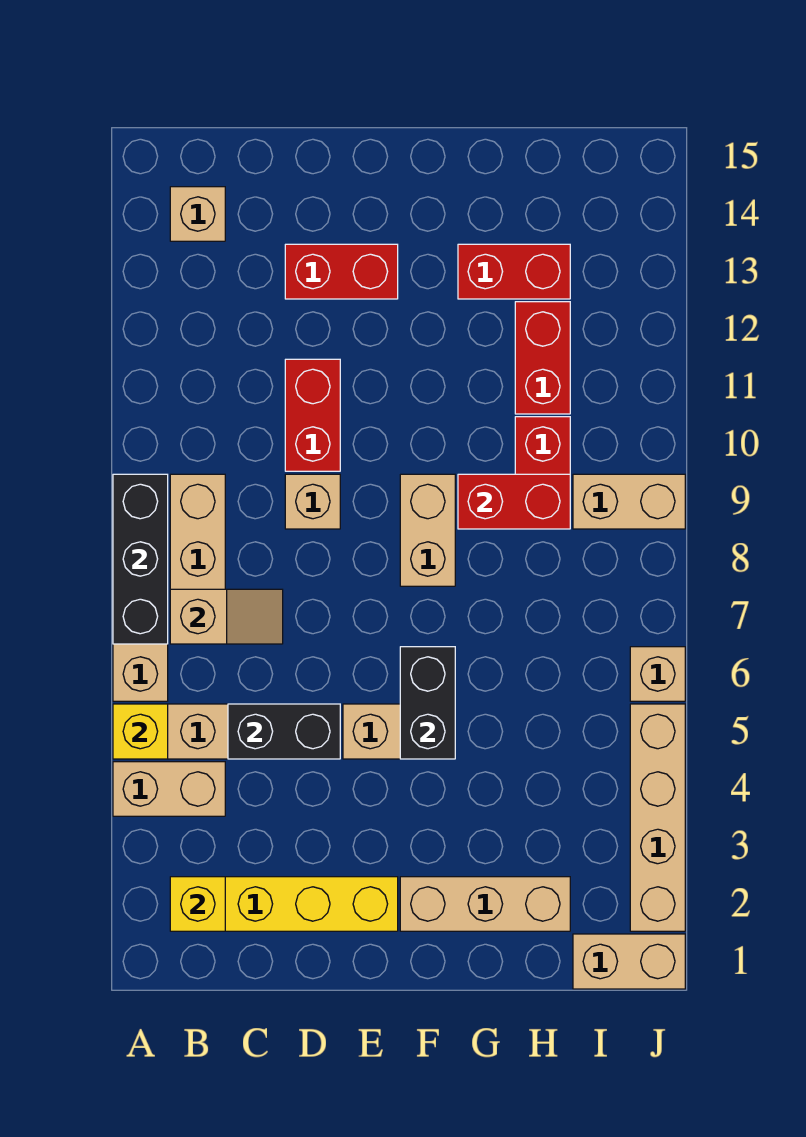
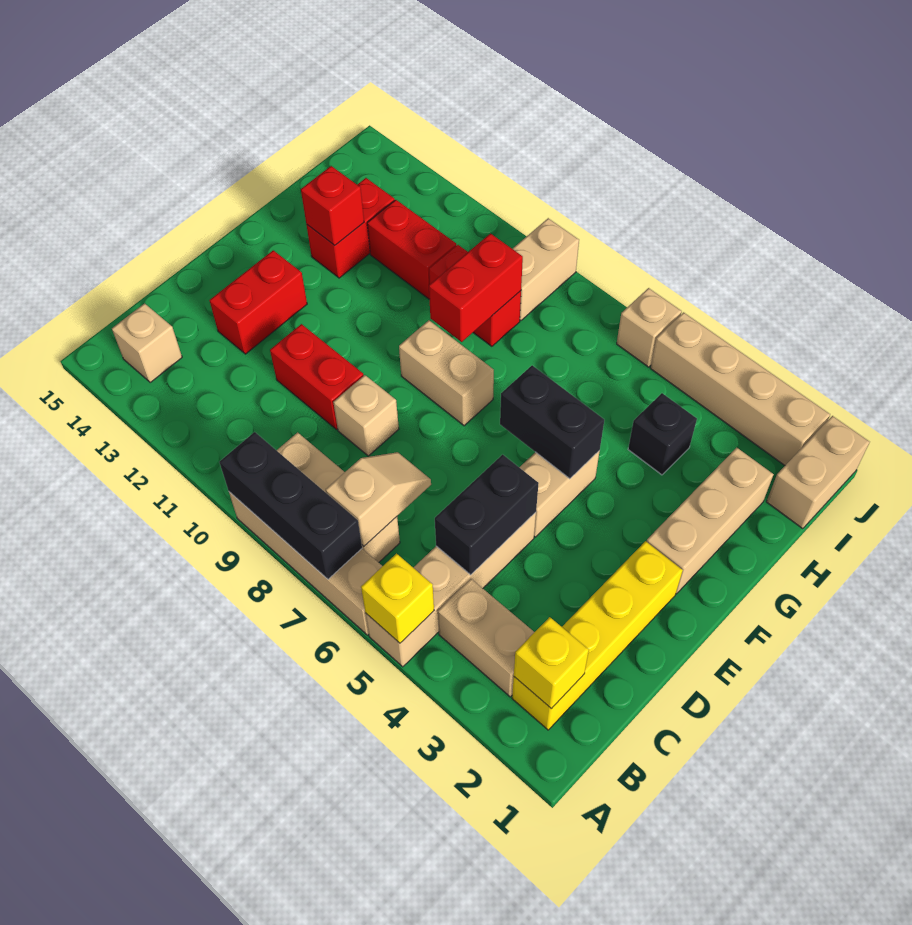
tan brick A4:B4 level 1 -> tan brick B3:B4 level 1
none -> red brick G13 level 2
none -> black brick H4 level 1

